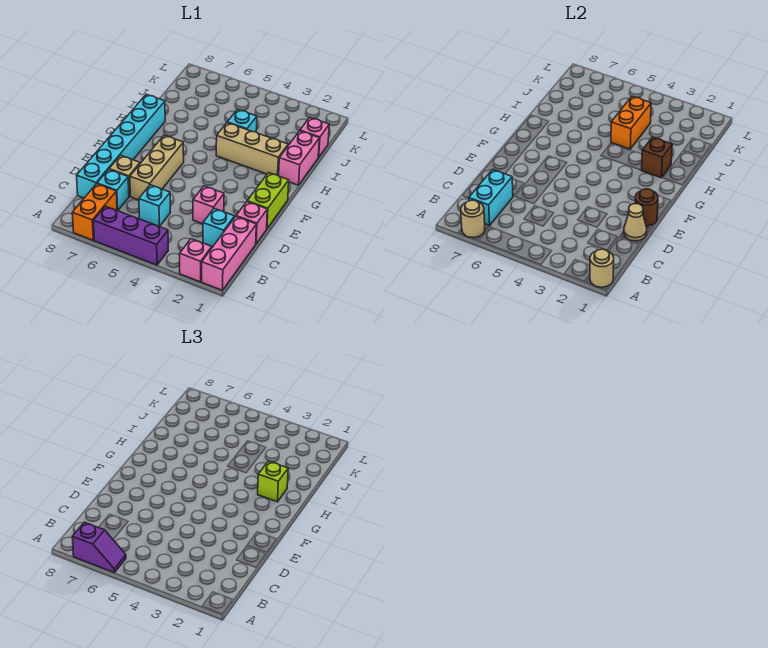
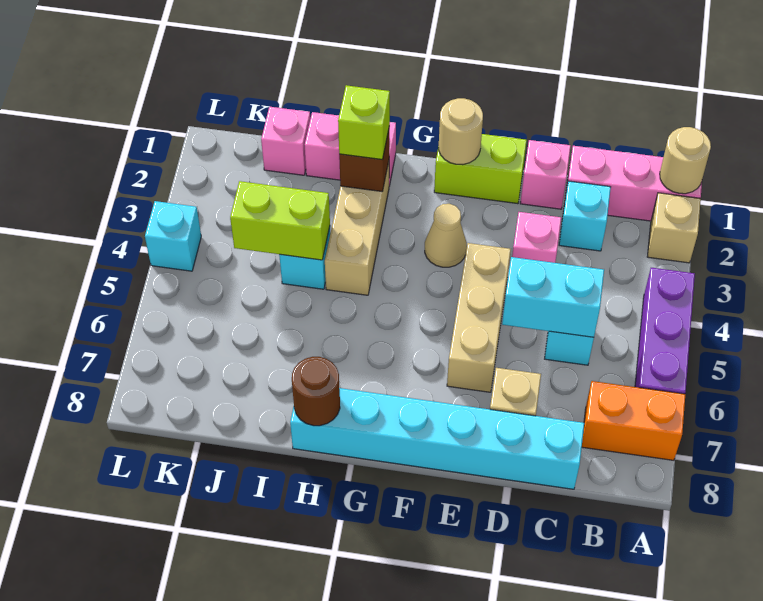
pink brick A2 level 1 -> tan brick A2 level 1
purple slope A6:A7 level 3 top 7 -> none
tan round brick A7 level 2 -> tan round brick F1 level 2
cyan brick B7:C7 level 2 -> cyan brick C5:D5 level 2
cyan brick C7 level 1 -> cyan brick L4 level 1
tan cone D1 level 2 -> tan cone F3 level 1
tan brick D6:F6 level 1 -> tan brick E4:E6 level 1
brown round brick E1 level 2 -> brown round brick H8 level 2
orange brick I4:J4 level 2 -> lime brick I4:J4 level 2

